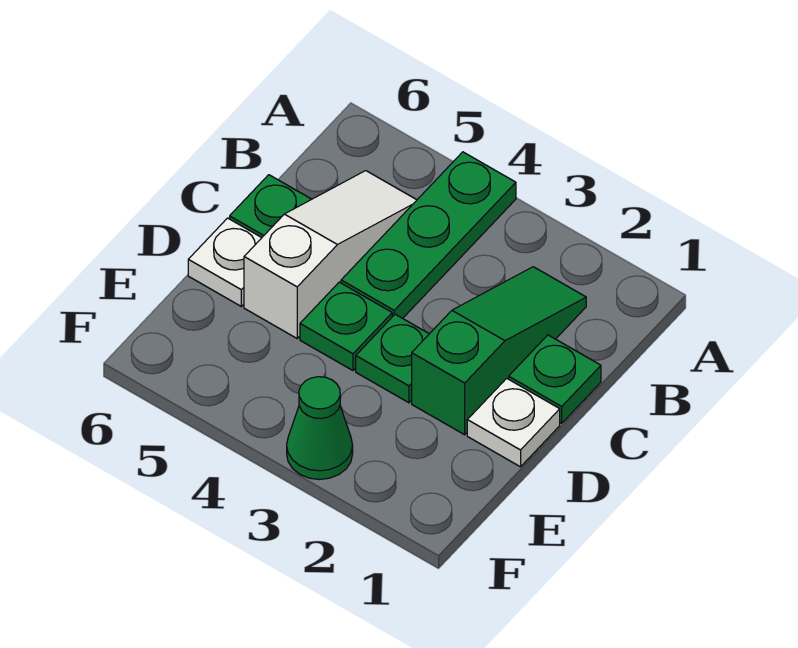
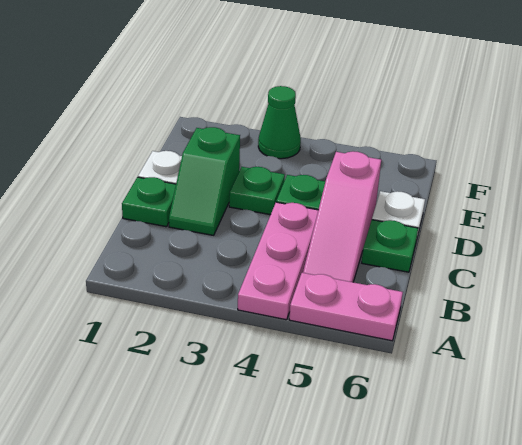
green plate A4:C4 level 1 -> pink plate A4:C4 level 1
none -> pink plate A5:A6 level 1
green slope B2:D2 level 1 top D -> green slope C2:D2 level 1 top D
white slope B5:D5 level 1 top D -> pink slope B5:D5 level 1 top D

